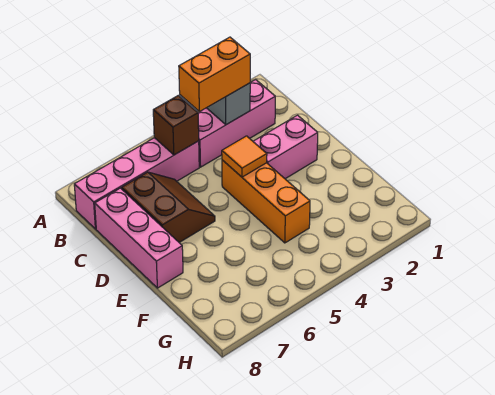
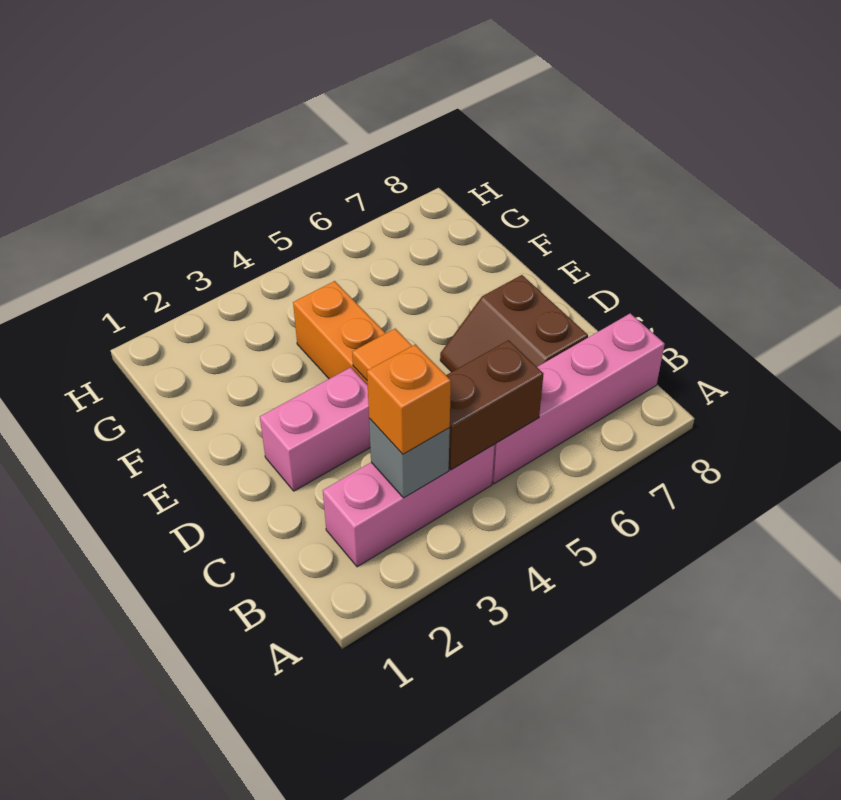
orange brick B3:B4 level 3 -> orange brick B3 level 3
brown brick B5 level 2 -> brown brick B4:B5 level 2
pink brick C8:E8 level 1 -> none

